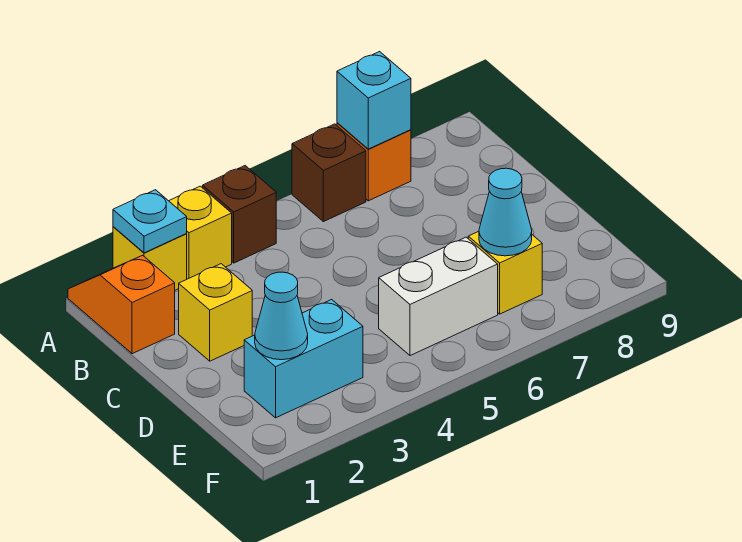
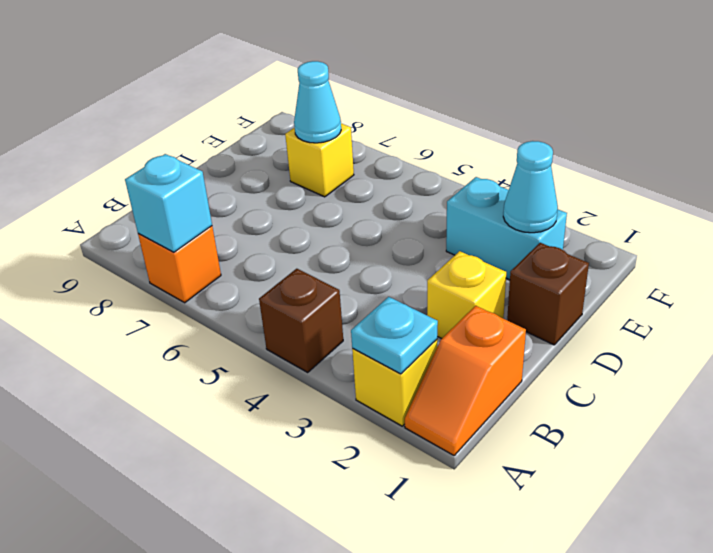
yellow brick A3 level 1 -> none
brown brick A6 level 1 -> brown brick D1 level 1
white brick E5:E6 level 1 -> none

